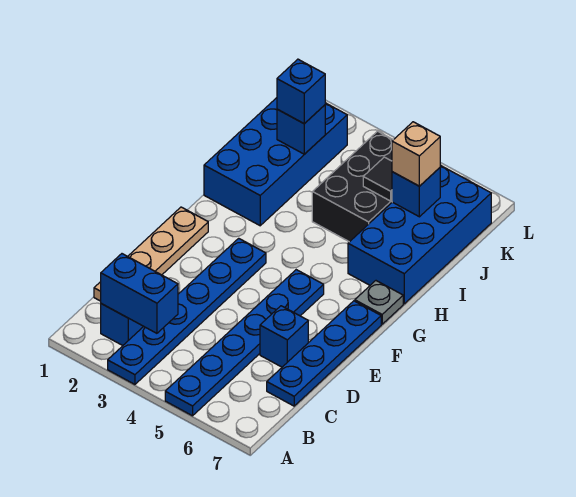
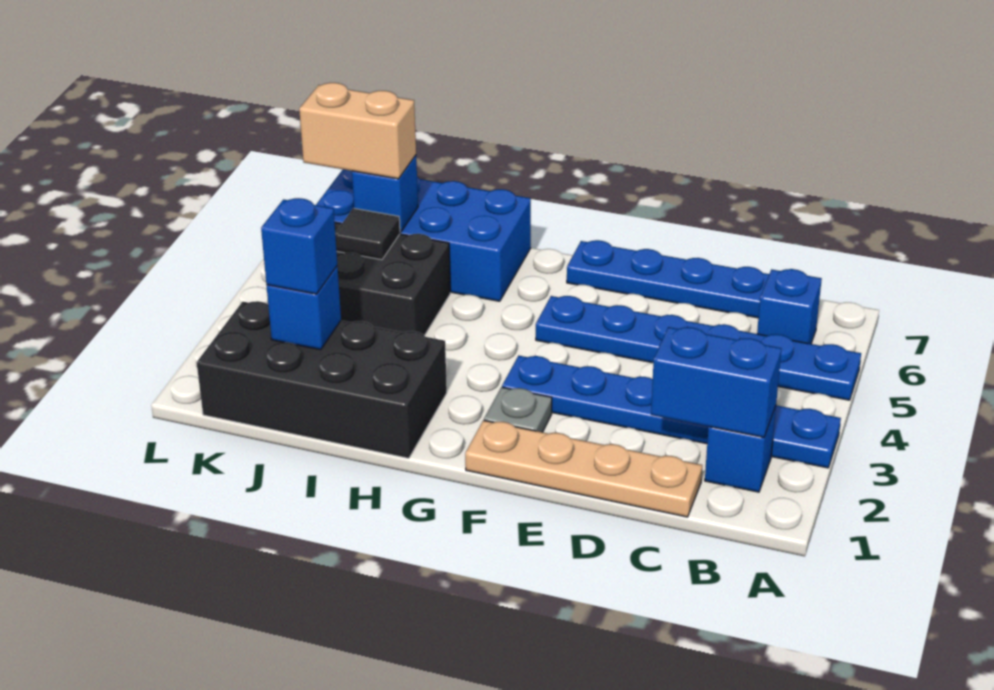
blue brick B2:B3 level 2 -> blue brick B2:C2 level 2
blue brick D6 level 1 -> blue brick B6 level 1
grey plate G7 level 1 -> grey plate F2 level 1
blue brick H1:K2 level 1 -> black brick H1:K2 level 1
tan brick J6 level 3 -> tan brick J6:K6 level 3

